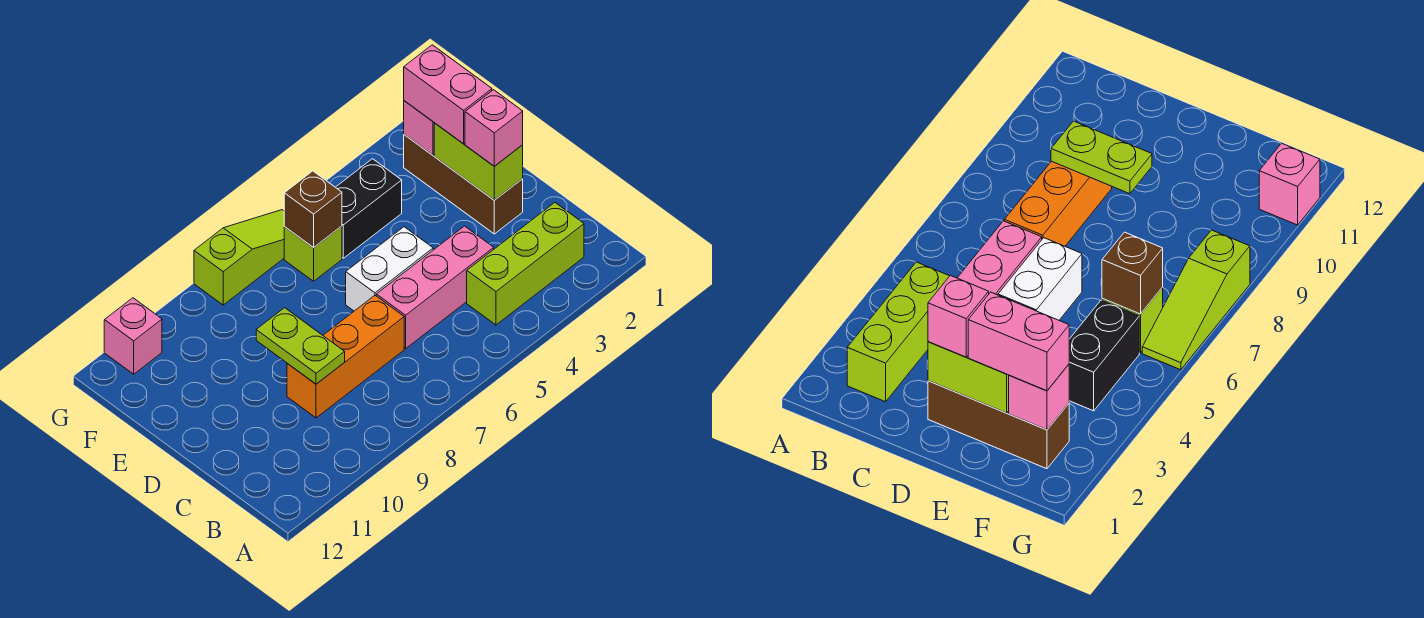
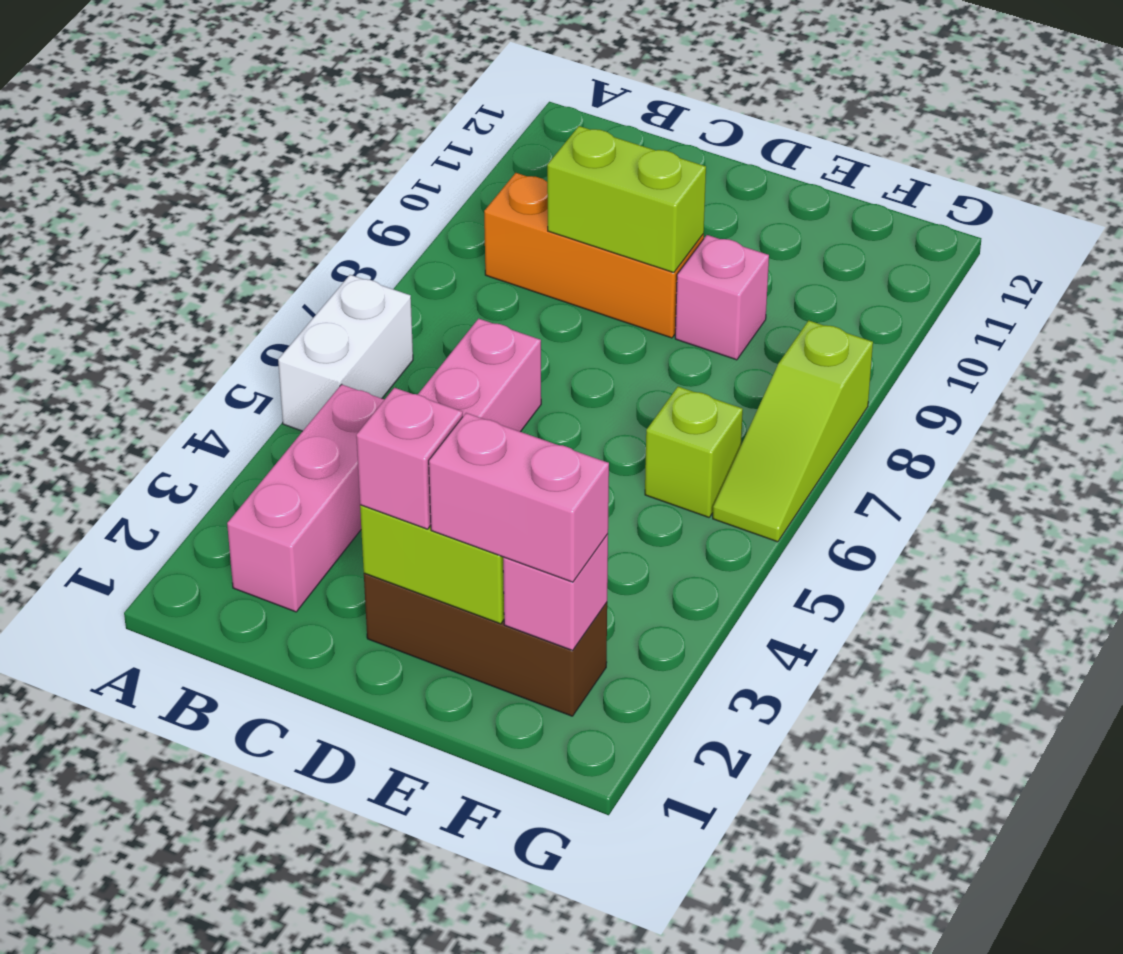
lime brick B2:B4 level 1 -> pink brick B2:B4 level 1
orange brick C7:C9 level 1 -> orange brick B9:D9 level 1
lime plate C9:D9 level 2 -> lime brick C9:D9 level 2
white brick D5:D6 level 1 -> white brick A5:A6 level 1
black brick F4:F5 level 1 -> none
brown brick F6 level 2 -> none
pink brick G11 level 1 -> pink brick E9 level 1

